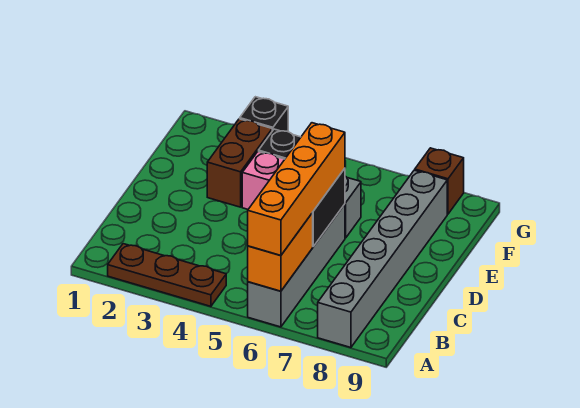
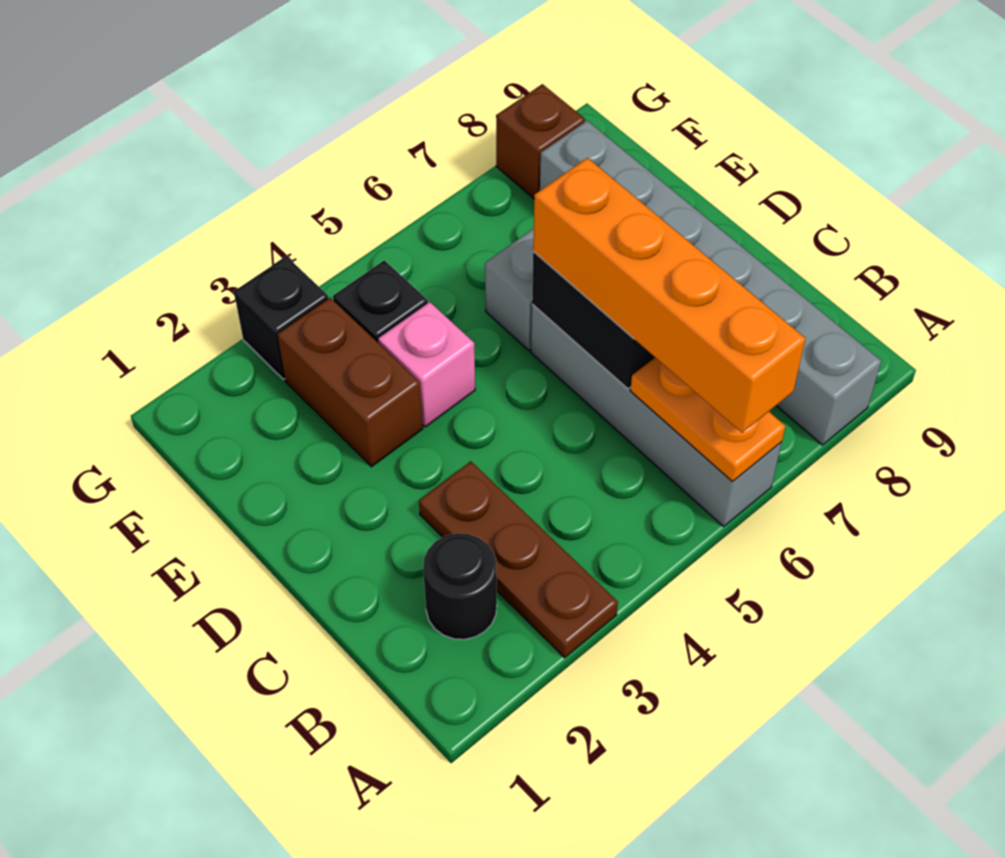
brown plate A2:A4 level 1 -> brown plate A3:C3 level 1
orange brick A6:B6 level 2 -> orange plate A6:B6 level 2
none -> black round brick B2 level 1

